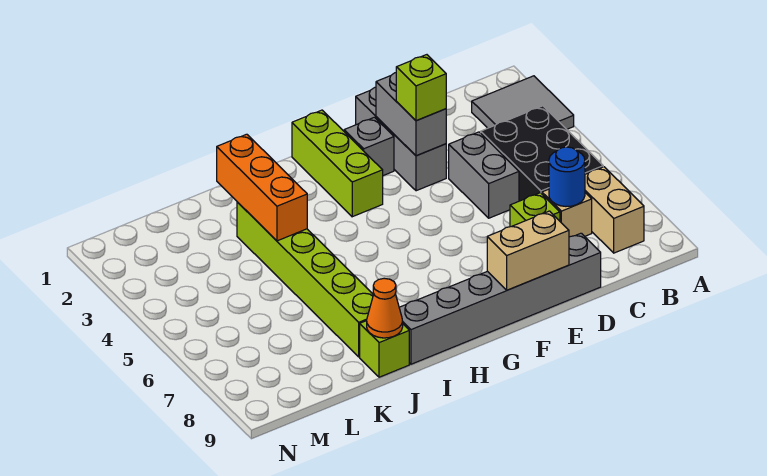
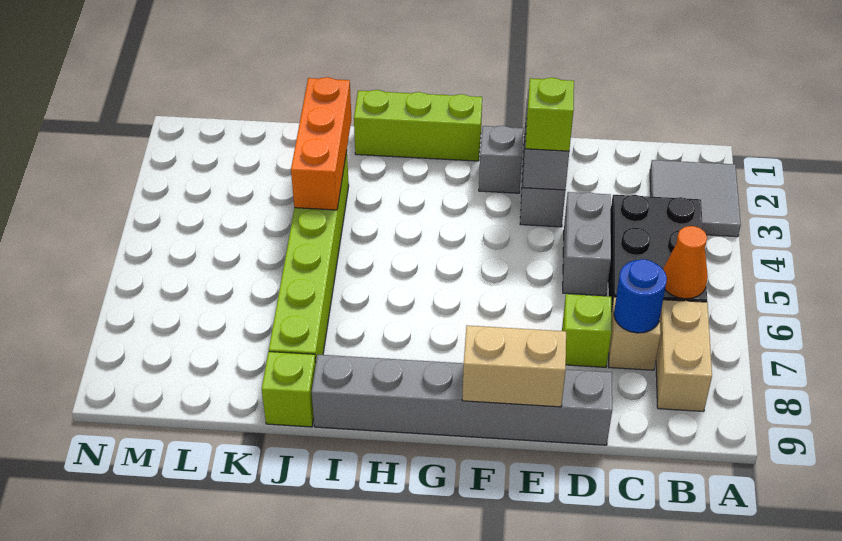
lime brick G1:G3 level 1 -> lime brick G1:I1 level 1
orange cone J9 level 2 -> orange cone B6 level 2

